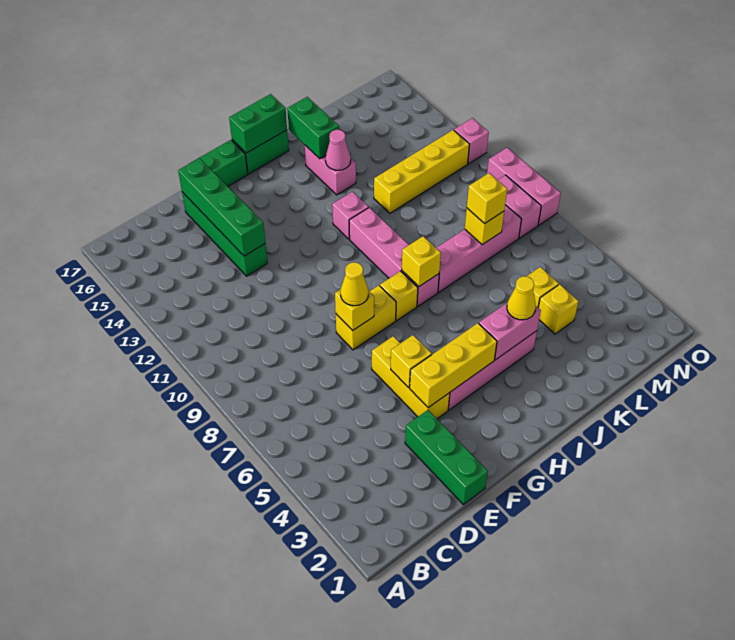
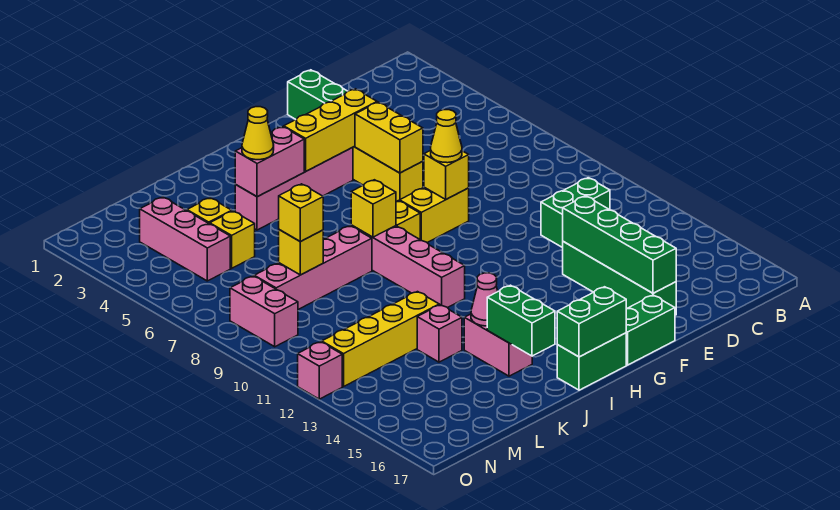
none -> green brick C11:D11 level 1
yellow brick F5 level 2 -> yellow brick F5:F6 level 2
pink brick I12 level 1 -> pink brick K13 level 1
pink brick O8:O10 level 1 -> pink brick M3:M5 level 1

